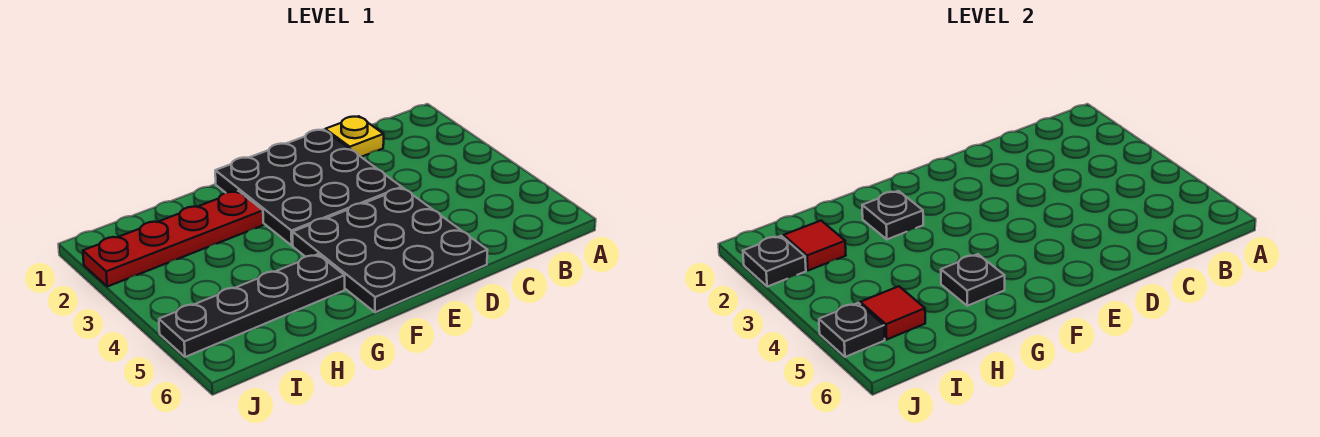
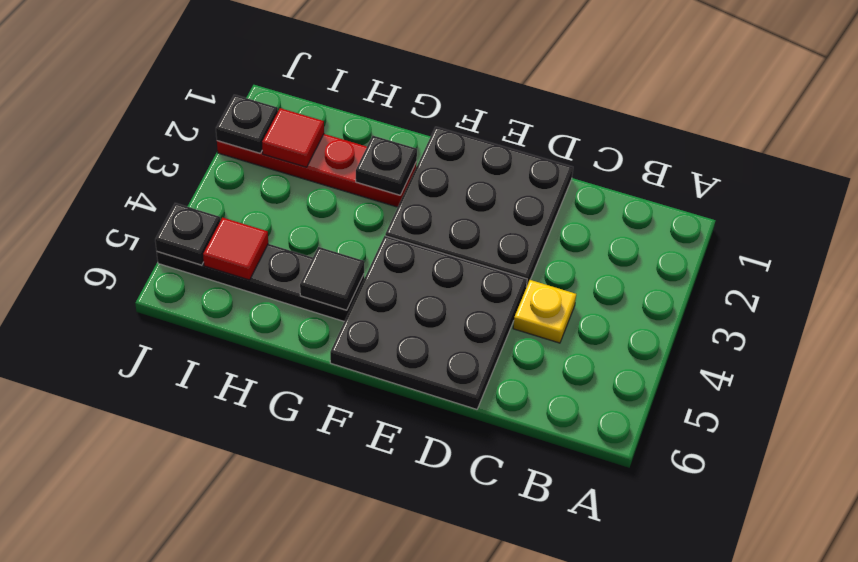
yellow plate C1 level 1 -> yellow plate C4 level 1
black plate G5 level 2 -> black tile G5 level 2

